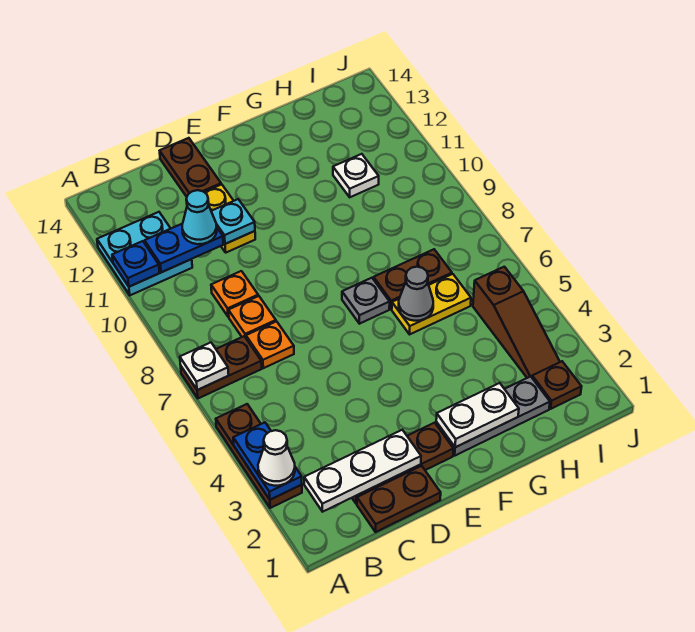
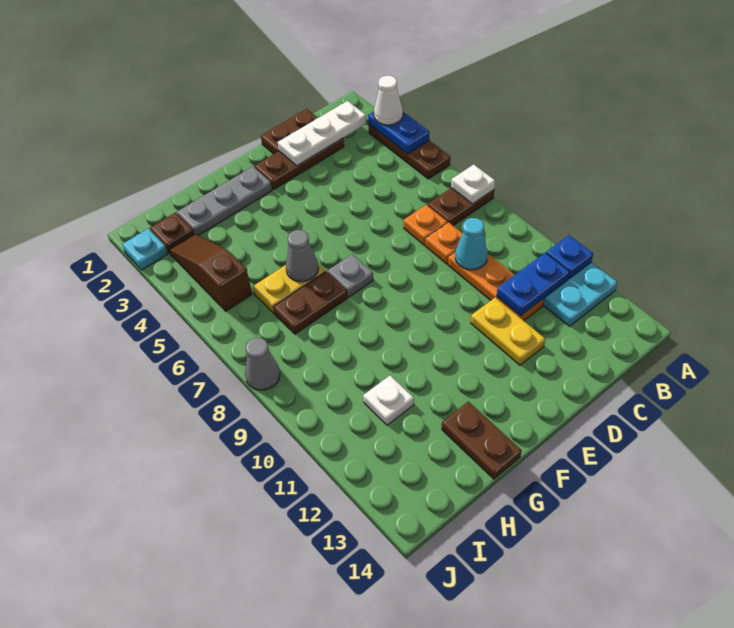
orange plate C9 level 1 -> orange plate C9:C11 level 1
cyan cone C11 level 3 -> cyan cone C9 level 2
cyan plate D11 level 2 -> cyan plate J2 level 1
brown plate D13:D14 level 1 -> brown plate G13:G14 level 1
white plate F2:G2 level 2 -> none
none -> grey cone J8 level 1

